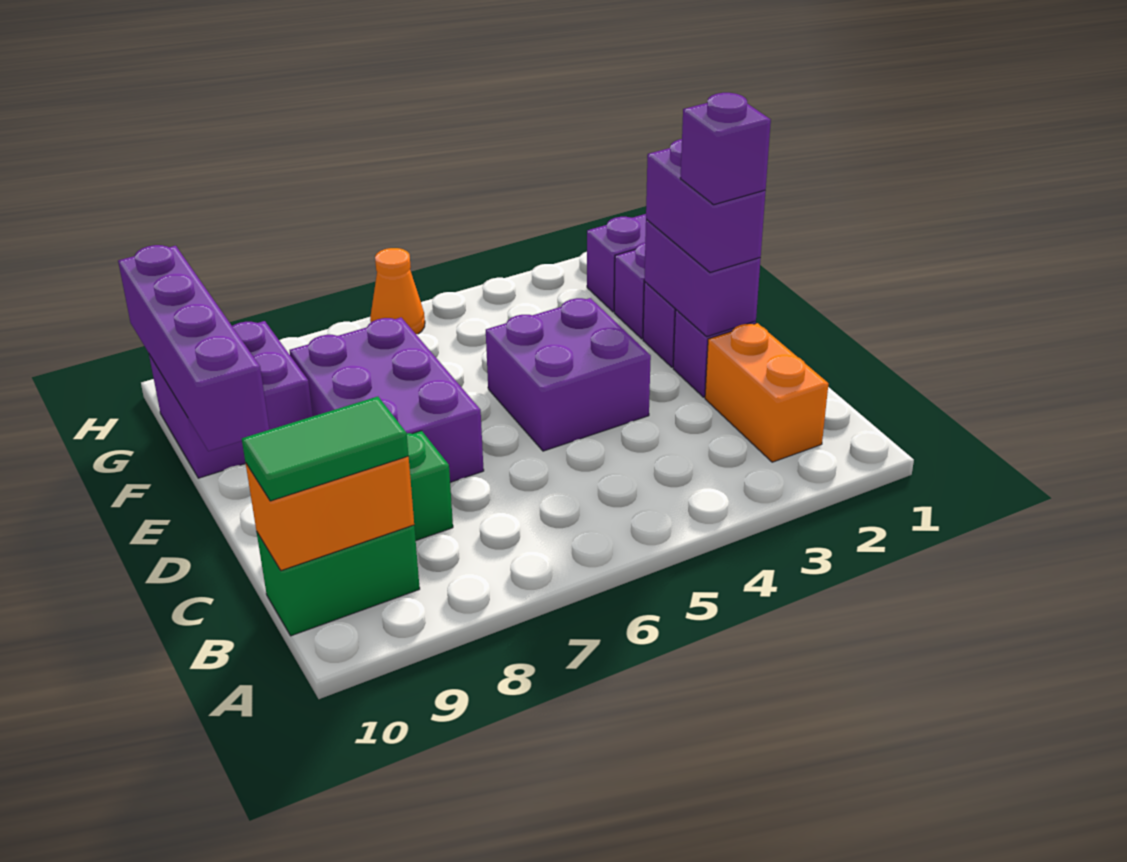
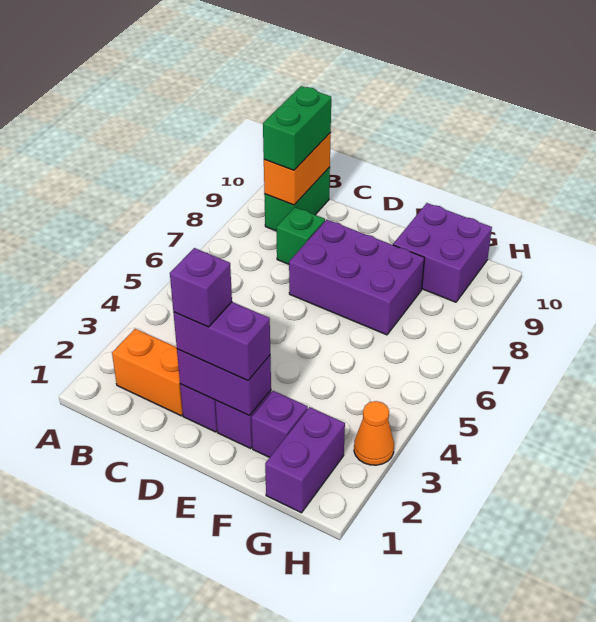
green tile B9:B10 level 3 -> green brick B9:B10 level 3
purple brick D4:E5 level 1 -> none
purple brick E10:H10 level 2 -> none
orange cone H6 level 1 -> orange cone H3 level 1

